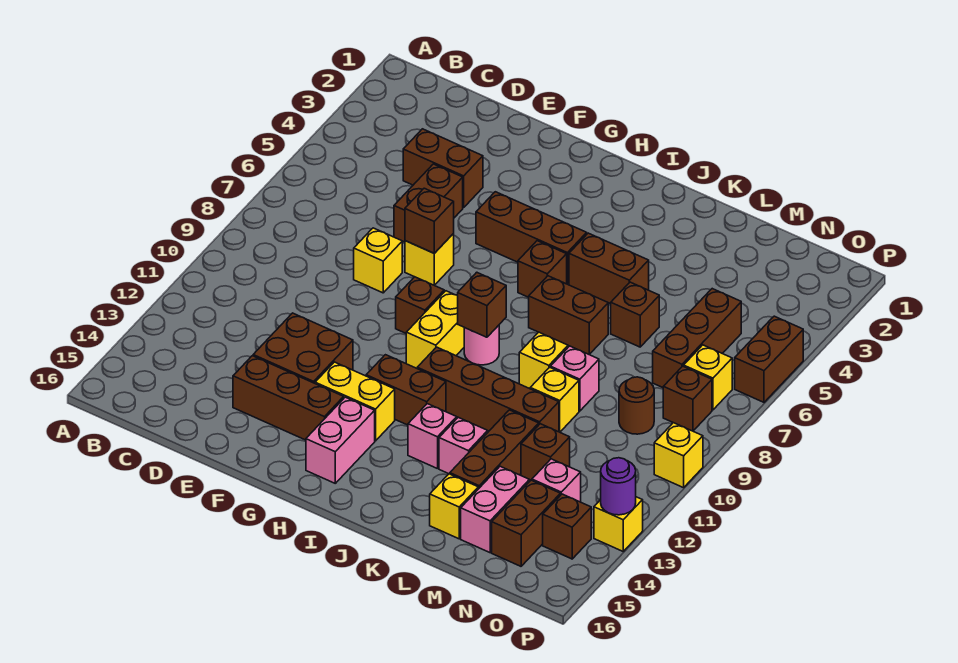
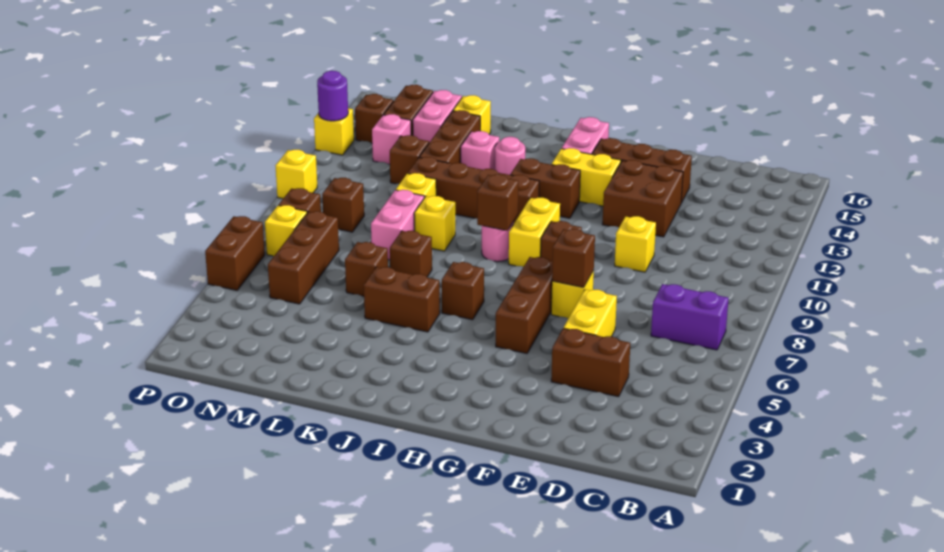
none -> purple brick B7:C7 level 1
brown brick E5:E6 level 1 -> yellow brick E5:E6 level 1
yellow brick E8 level 1 -> yellow brick E10 level 1
brown brick G5:I5 level 1 -> brown brick G5:G7 level 1
brown brick J7:K7 level 1 -> brown brick K7 level 1
pink brick J13 level 1 -> pink round brick J13 level 1
pink brick L9 level 1 -> pink brick L8:L9 level 1
brown round brick N9 level 1 -> brown brick N9 level 1

